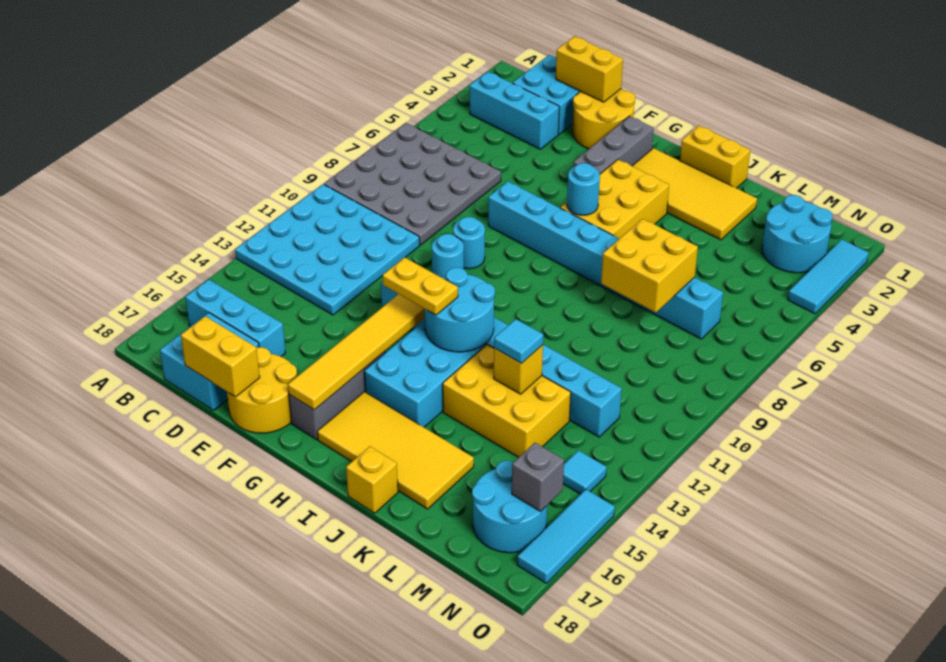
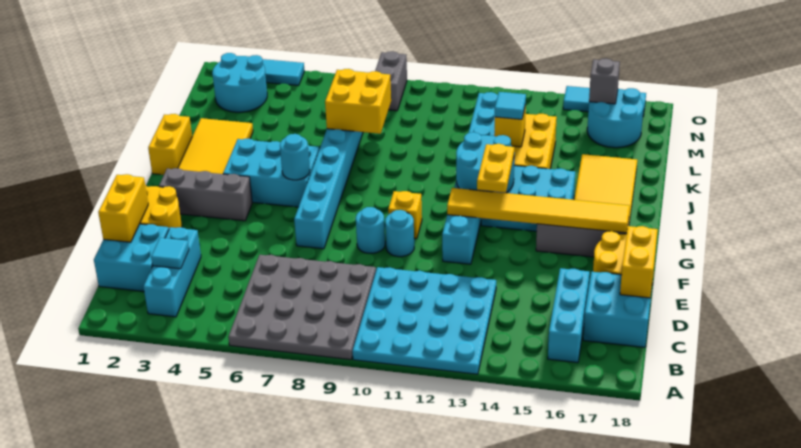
yellow brick H4:I6 level 1 -> cyan brick H4:I6 level 1
yellow brick J18 level 1 -> yellow brick G10 level 1
none -> grey brick N8:O8 level 1
cyan tile N14 level 1 -> cyan tile C3 level 2

